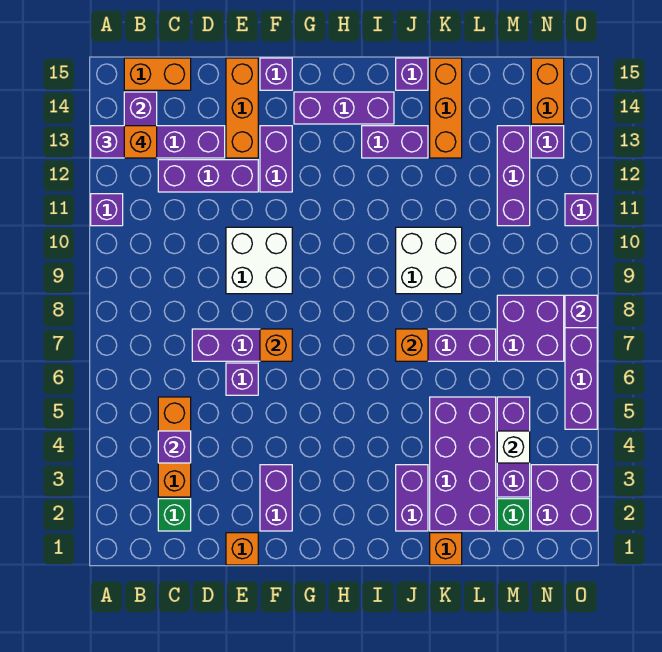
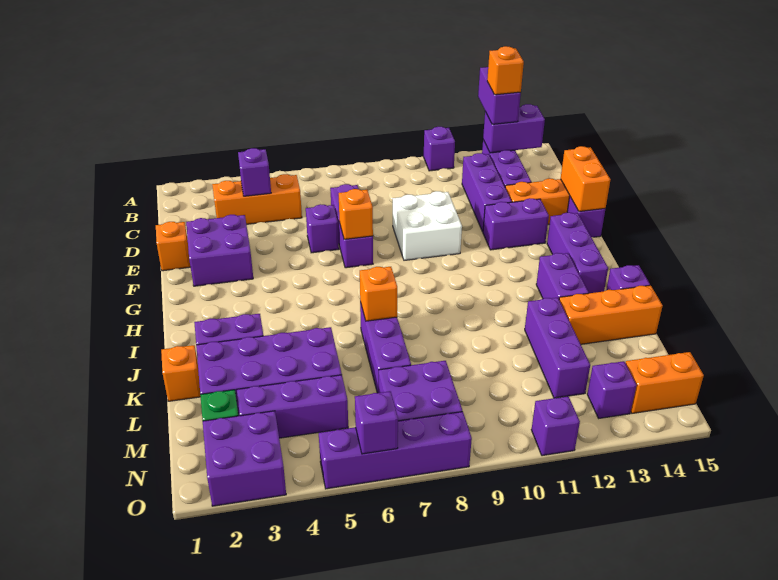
orange brick B15:C15 level 1 -> orange brick E15:F15 level 2
green brick C2 level 1 -> none
purple brick F2:F3 level 1 -> purple brick E2:F3 level 1
white brick J9:K10 level 1 -> none
white brick M4 level 2 -> none
purple brick M11:M13 level 1 -> purple brick K12:M12 level 1
purple brick O8 level 2 -> purple brick O6 level 2

